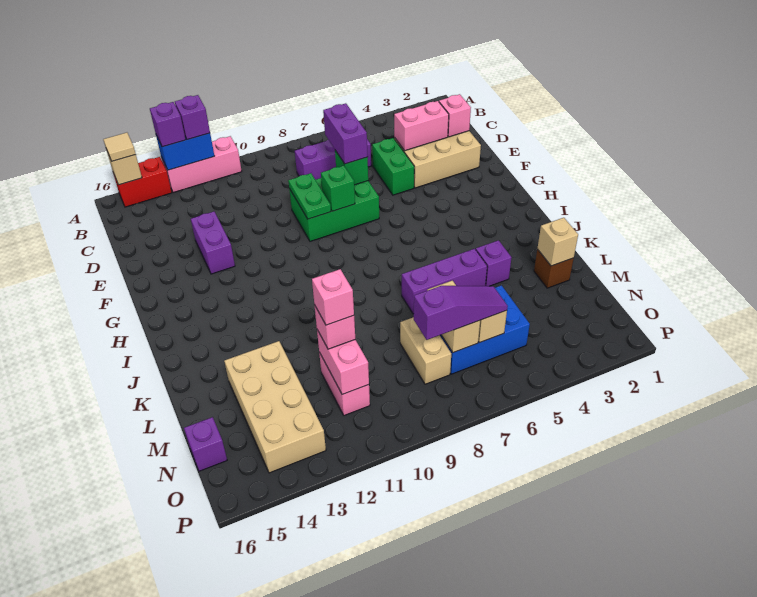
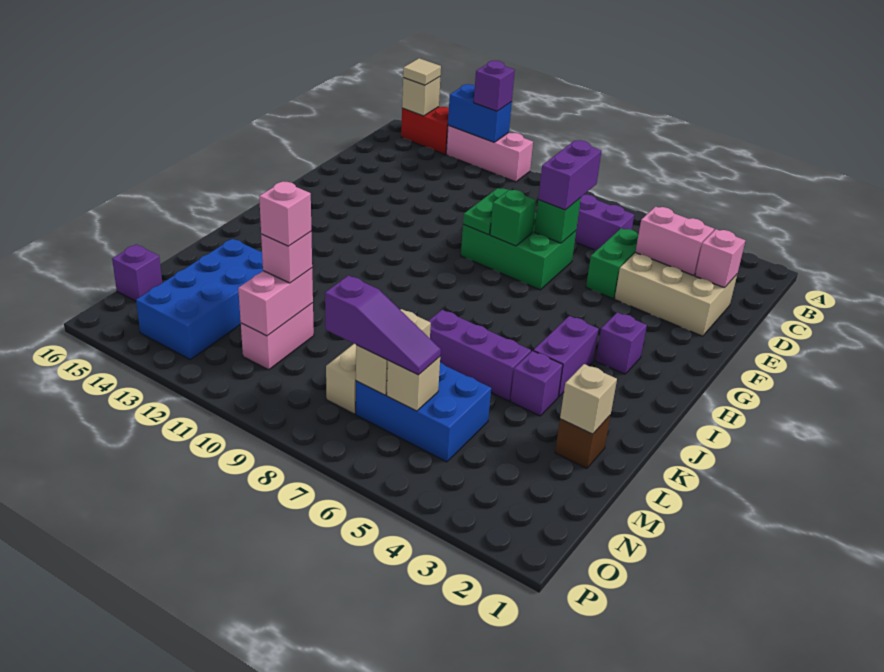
purple brick A13 level 3 -> purple brick H3 level 1
purple brick E13:F13 level 1 -> purple brick I4:J4 level 1
tan brick L13:O14 level 1 -> blue brick L13:O14 level 1

